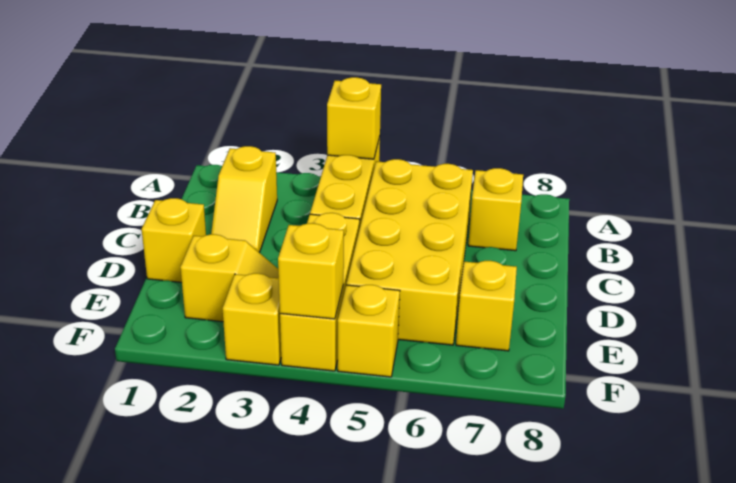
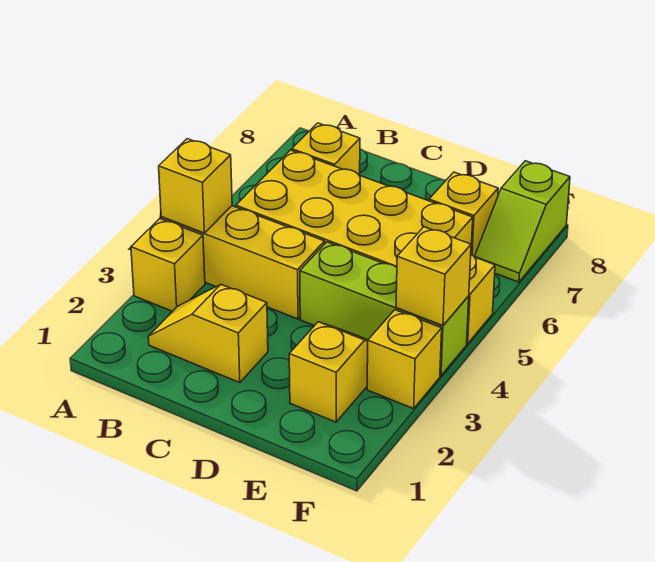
yellow slope B2:C2 level 1 top B -> yellow slope B2:C2 level 1 top C
yellow brick D1 level 1 -> yellow brick A3 level 1
yellow brick D4:F4 level 1 -> lime brick D4:F4 level 1
none -> lime slope F7:F8 level 1 top 8

